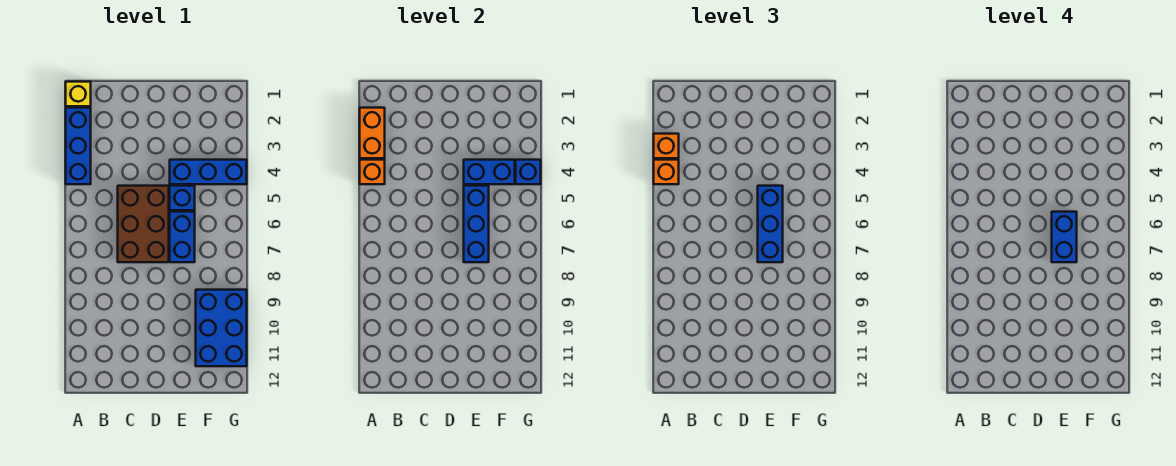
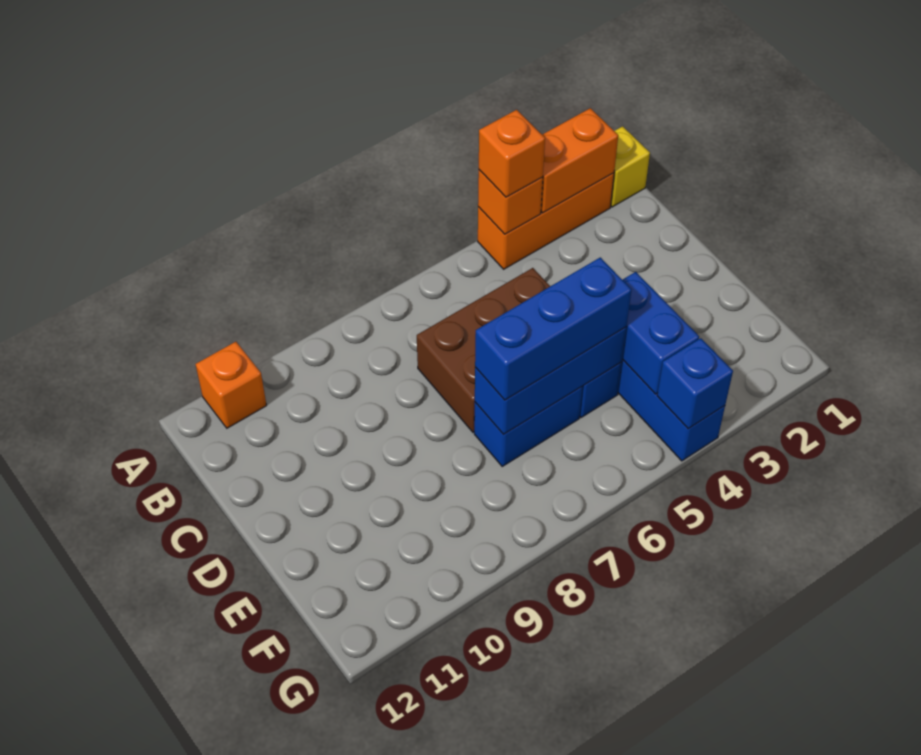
blue brick A2:A4 level 1 -> orange brick A2:A4 level 1
orange brick A3 level 3 -> orange brick A11 level 1
blue brick E6:E7 level 4 -> none
blue brick F9:G11 level 1 -> none

